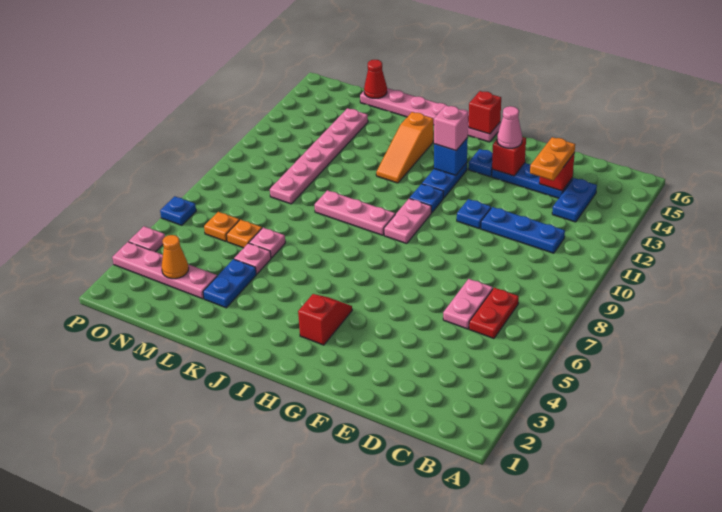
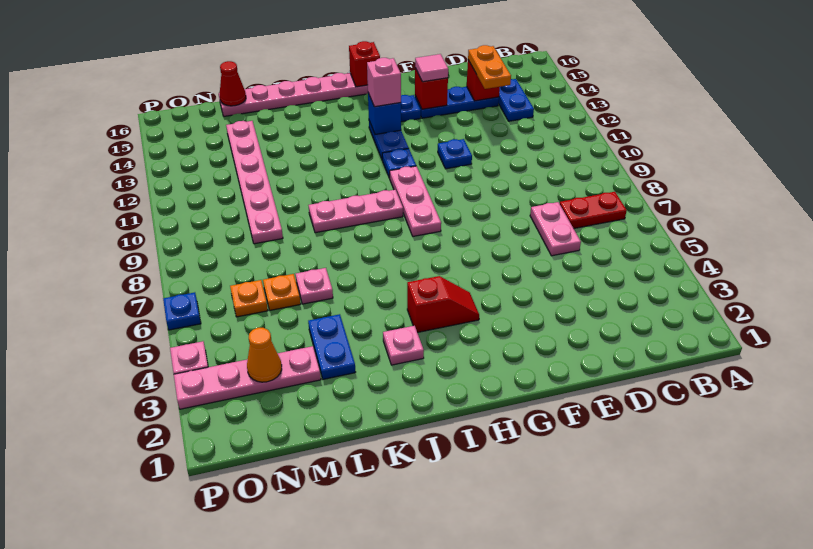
red plate C6:C7 level 1 -> red plate B7:C7 level 1
blue plate C11:E11 level 1 -> none
pink cone F14 level 3 -> pink tile F14 level 3
red slope H3:H4 level 1 top 3 -> red slope H4:I4 level 1 top I
pink plate H9:H10 level 1 -> pink plate H8:H10 level 1
orange slope J12:J14 level 1 top 14 -> none
pink plate L5 level 1 -> pink plate J3 level 1

